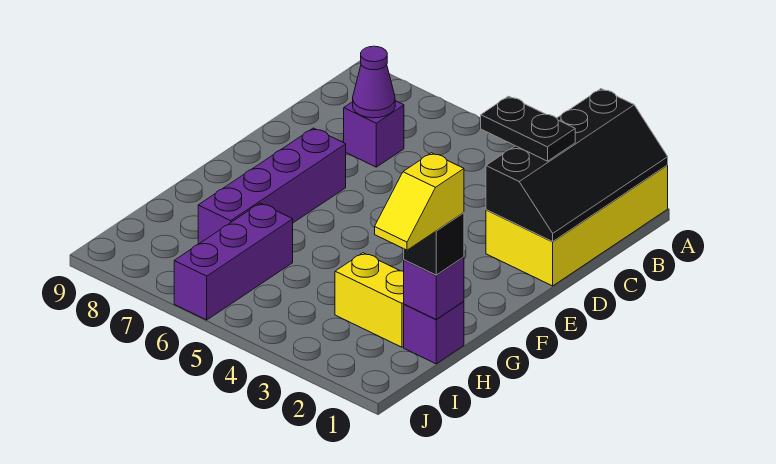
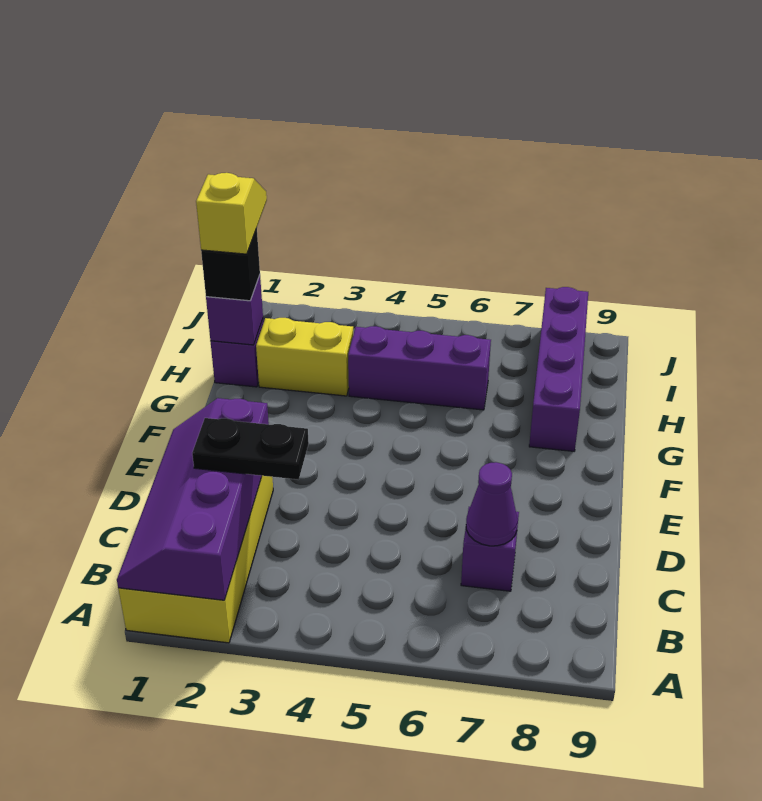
black slope A1:D2 level 2 top 2 -> purple slope A1:D2 level 2 top 2
purple brick E7:H7 level 1 -> purple brick G8:J8 level 1
purple brick H6:J6 level 1 -> purple brick H4:H6 level 1

